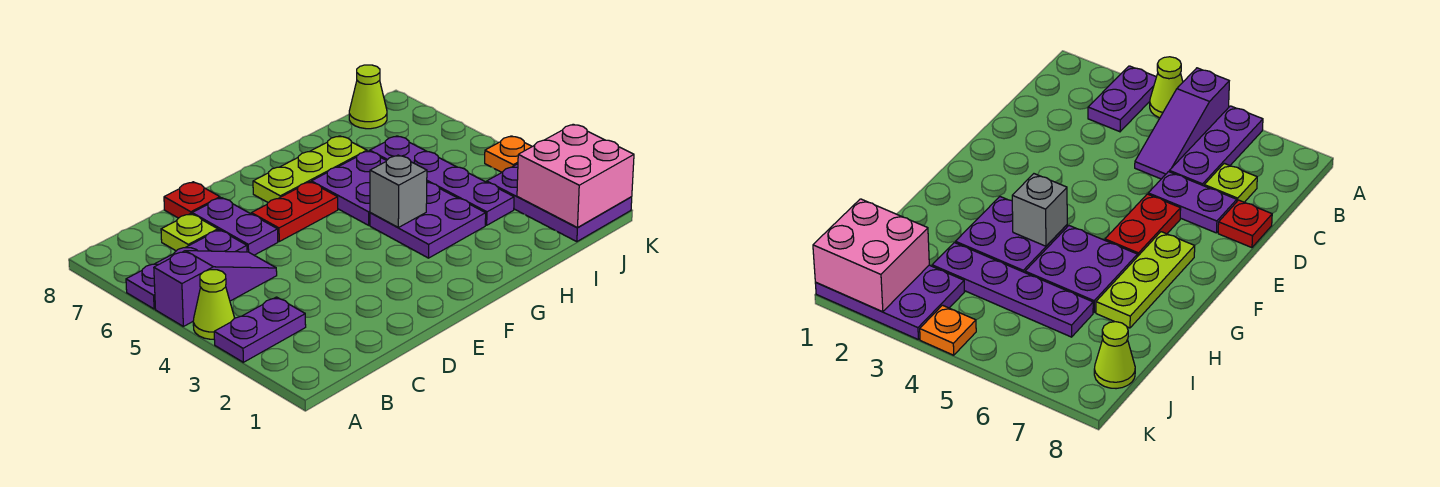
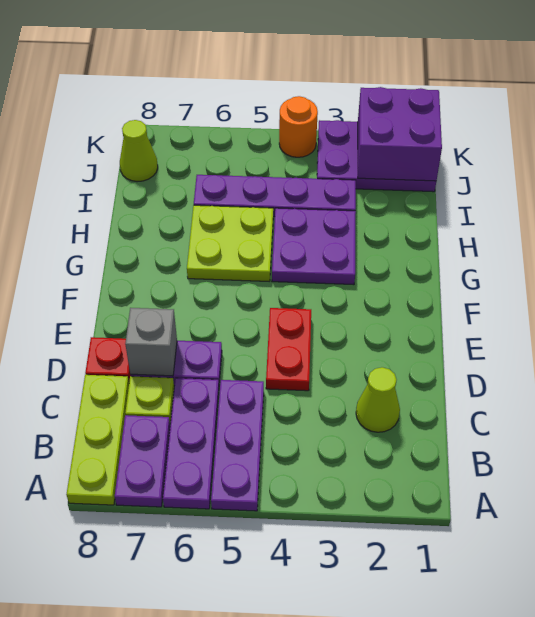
purple plate A3:B3 level 1 -> purple plate A7:B7 level 1
lime cone A4 level 1 -> lime cone C2 level 1
purple slope A5:C5 level 1 top A -> purple plate A5:C5 level 1
red plate E6:F6 level 1 -> red plate D4:E4 level 1
lime plate F7:H7 level 1 -> lime plate A8:C8 level 1
grey brick G4 level 2 -> grey brick D7 level 2
purple plate G5:H6 level 1 -> lime plate G5:H6 level 1
pink brick J1:K2 level 2 -> purple brick J1:K2 level 2
orange plate K4 level 1 -> orange round brick K4 level 1

